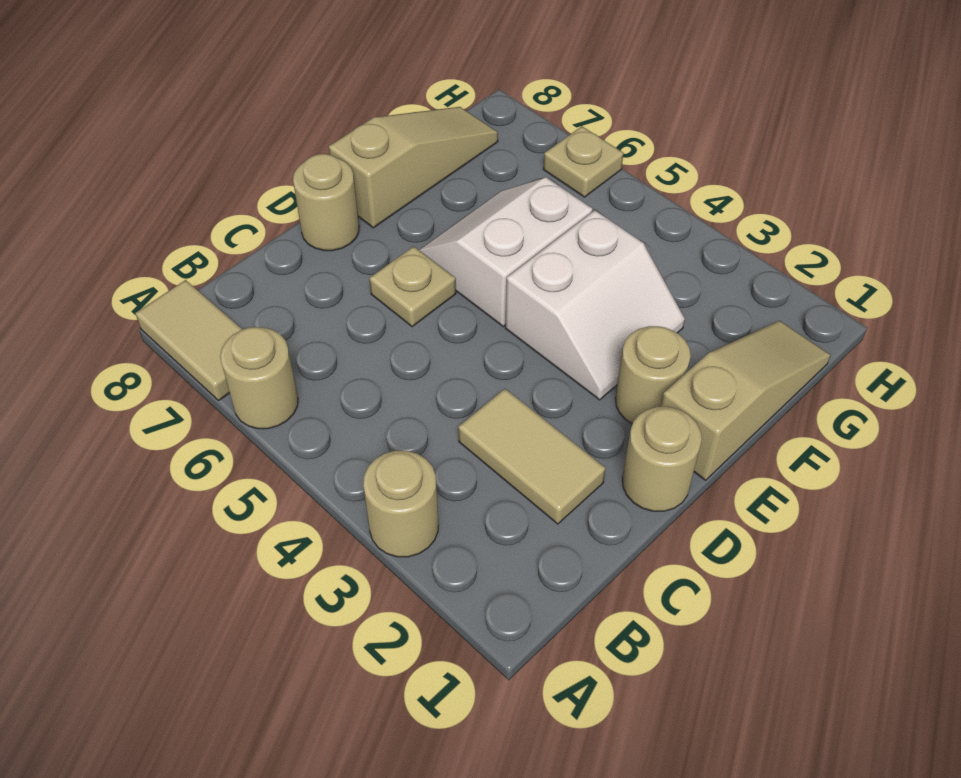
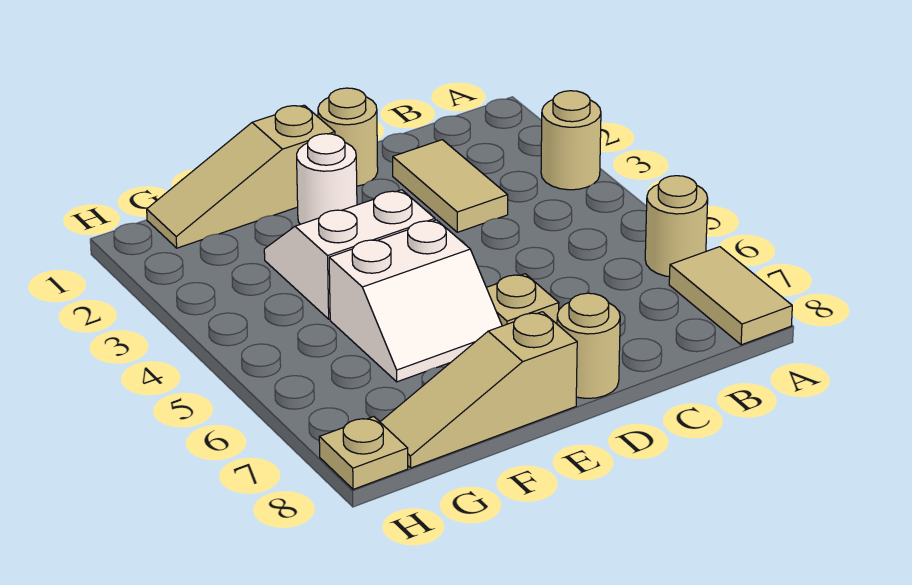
tan round brick E2 level 1 -> white round brick E2 level 1
tan plate H6 level 1 -> tan plate H8 level 1

